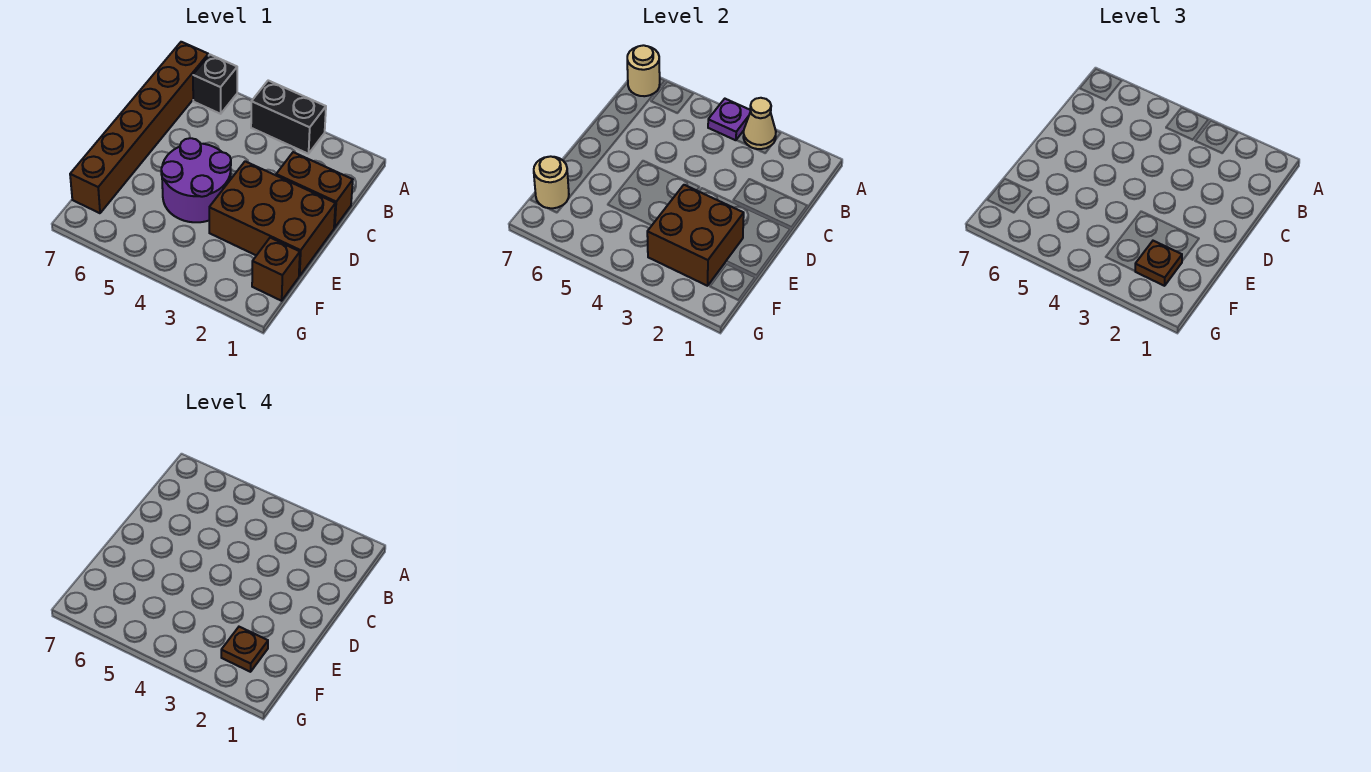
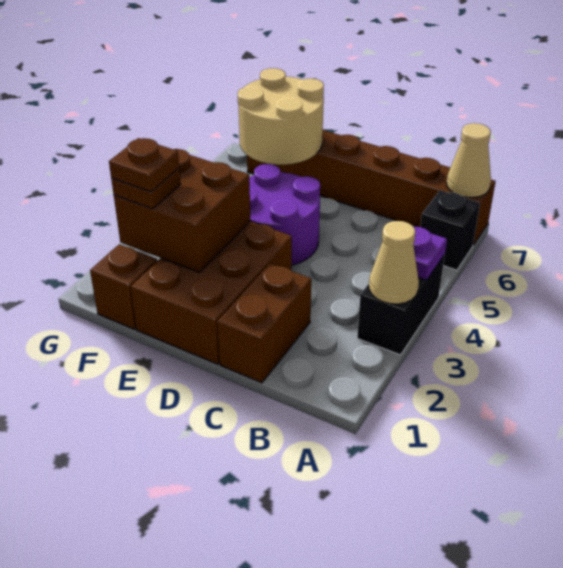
tan round brick A7 level 2 -> tan cone A7 level 2
tan round brick F7 level 2 -> tan round brick E6:F7 level 2

